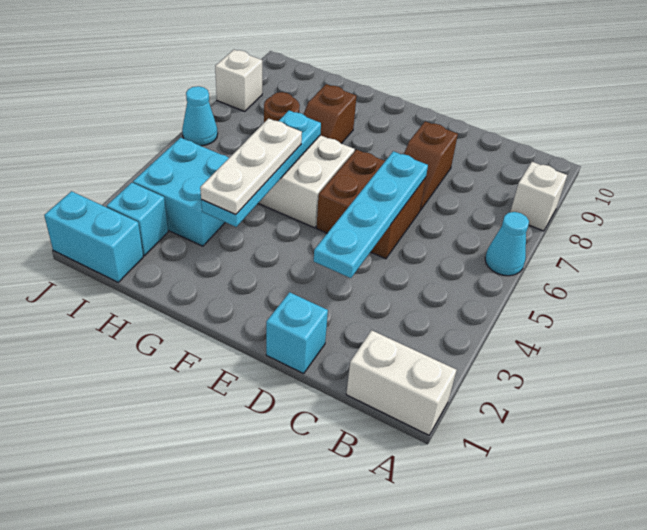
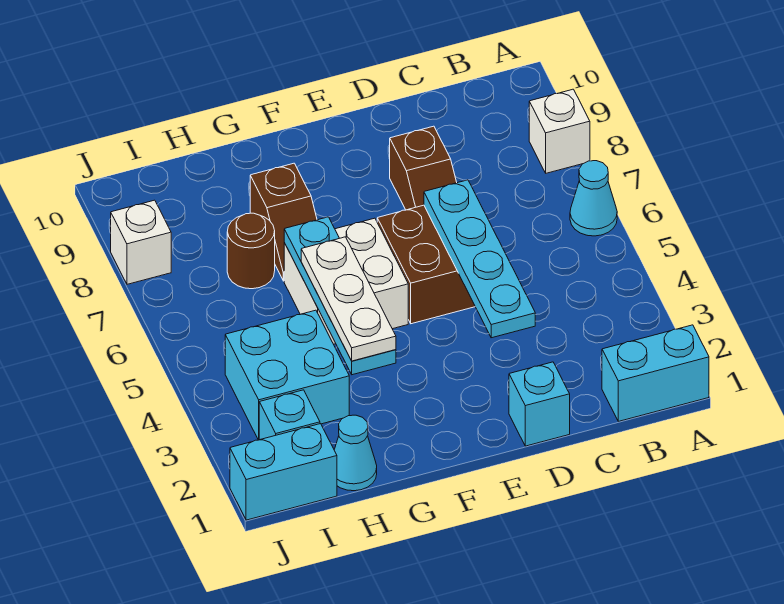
white brick A1:B1 level 1 -> cyan brick A1:B1 level 1
cyan cone J6 level 1 -> cyan cone H1 level 1

